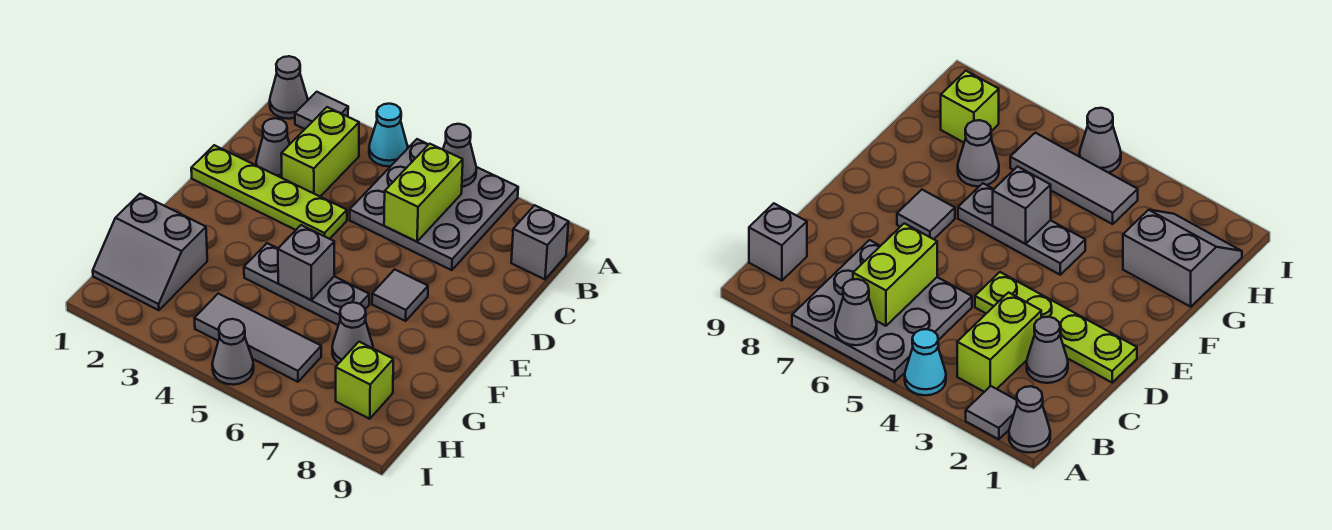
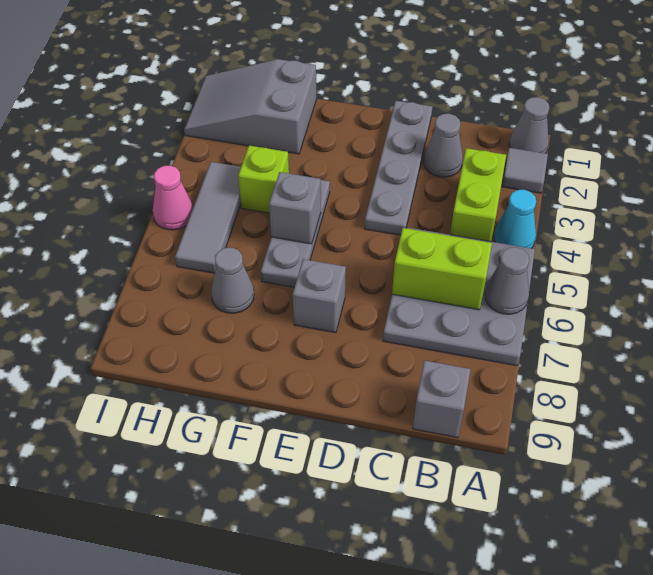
lime brick B3:C3 level 1 -> lime brick B3:B4 level 1
lime plate D1:D4 level 1 -> grey plate D1:D4 level 1
grey tile E7 level 1 -> grey brick E7 level 1
grey slope G1:H2 level 1 top G -> grey slope G1:I2 level 1 top G
lime brick H8 level 1 -> lime brick G4 level 1
grey cone I5 level 1 -> pink cone I5 level 1

